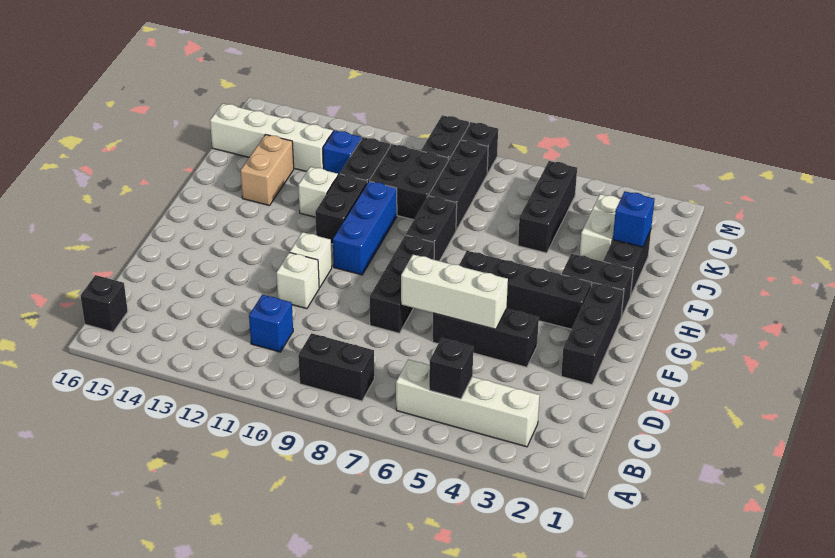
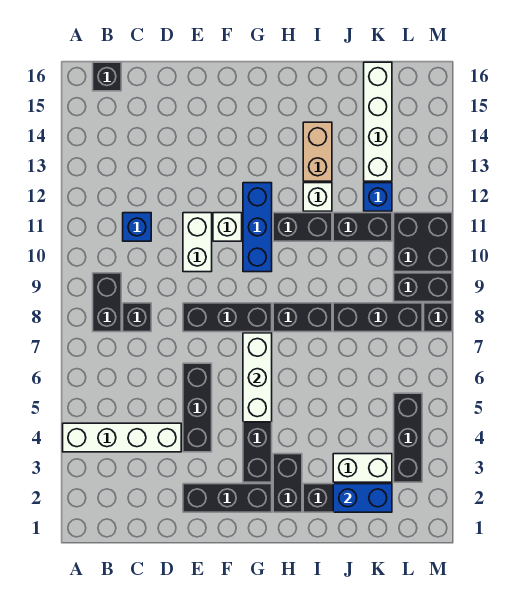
white brick B3:B6 level 1 -> white brick A4:D4 level 1
black brick B5 level 2 -> black brick C8 level 1
white brick E5:E7 level 2 -> white brick G5:G7 level 2
white brick E11 level 1 -> white brick E10:E11 level 1
blue brick G10:I10 level 1 -> blue brick G10:G12 level 1
tan brick I14:J14 level 1 -> tan brick I13:I14 level 1
blue brick J2 level 2 -> blue brick J2:K2 level 2
black brick J5:L5 level 1 -> black brick L3:L5 level 1
black brick J9:K10 level 1 -> black brick L10:M11 level 1

